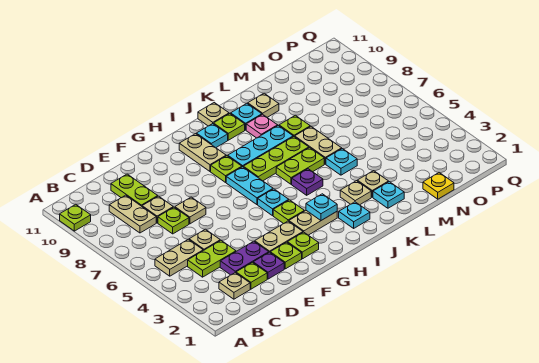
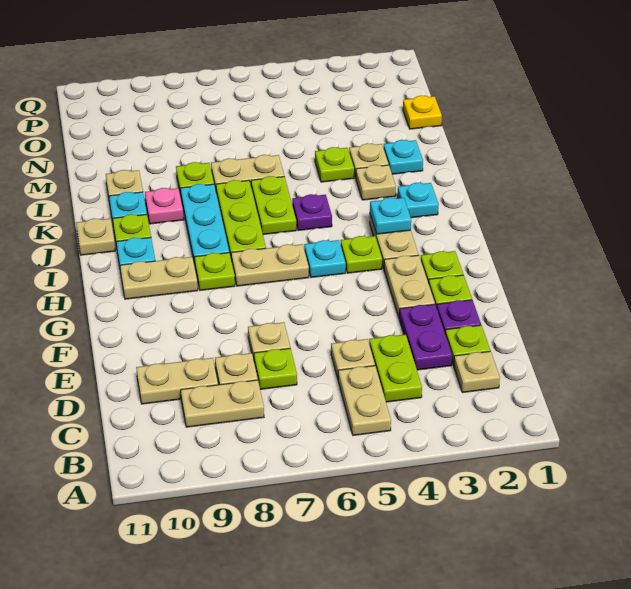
lime plate A10 level 1 -> lime plate L4 level 1
lime plate D9:D10 level 1 -> tan plate D9:D10 level 1
cyan plate H6:H7 level 1 -> tan plate H6:H7 level 1
cyan plate L5 level 1 -> none

